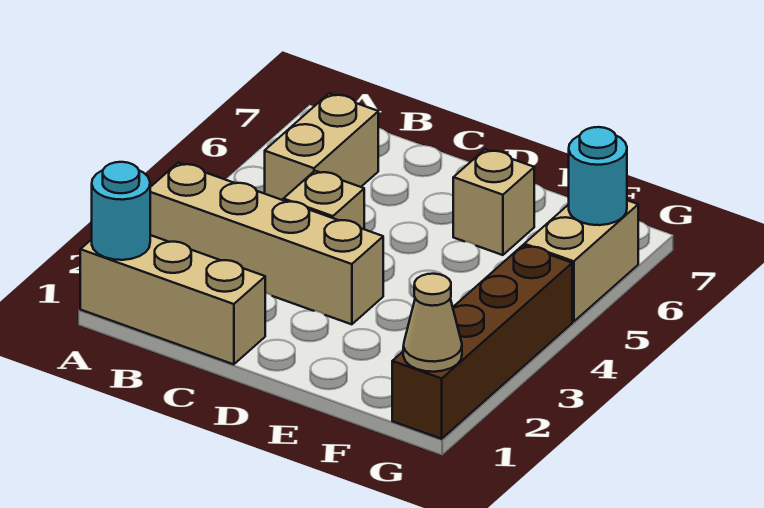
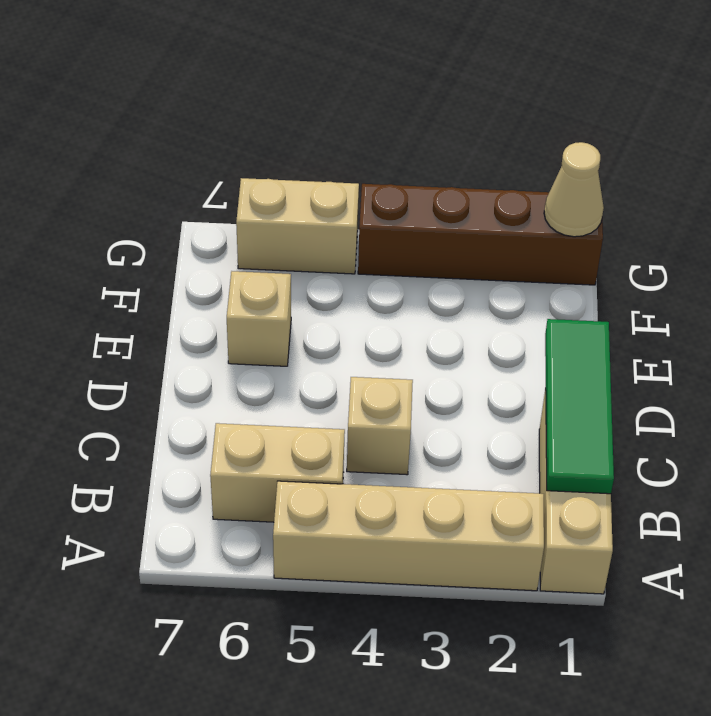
cyan round brick A1 level 2 -> none
tan brick A3:D3 level 1 -> tan brick A2:A5 level 1
none -> green tile B1:D1 level 2
cyan round brick G6 level 2 -> none

